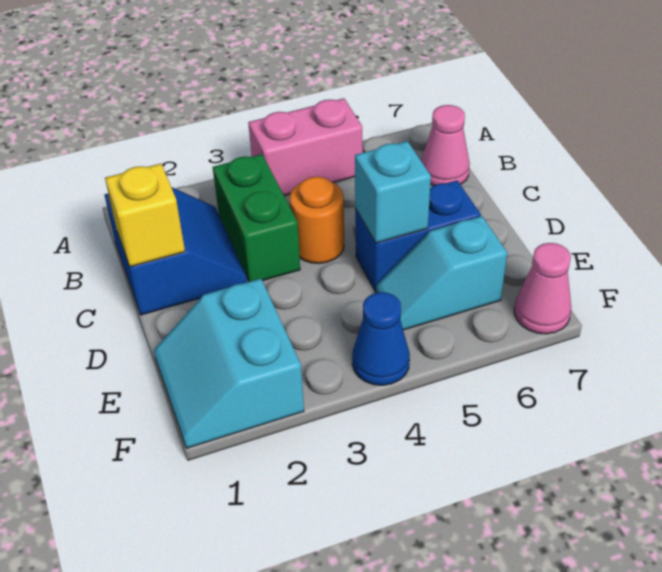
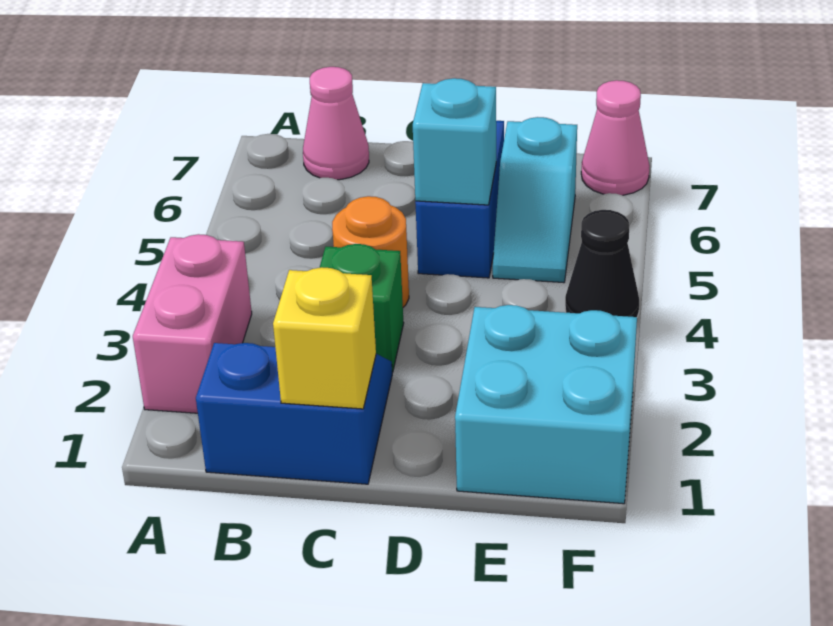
pink brick A4:A5 level 1 -> pink brick A2:A3 level 1
green brick B3:C3 level 1 -> green brick C3 level 1
cyan slope E1:F2 level 1 top 2 -> cyan brick E1:F2 level 1
blue cone F4 level 1 -> black cone F4 level 1

